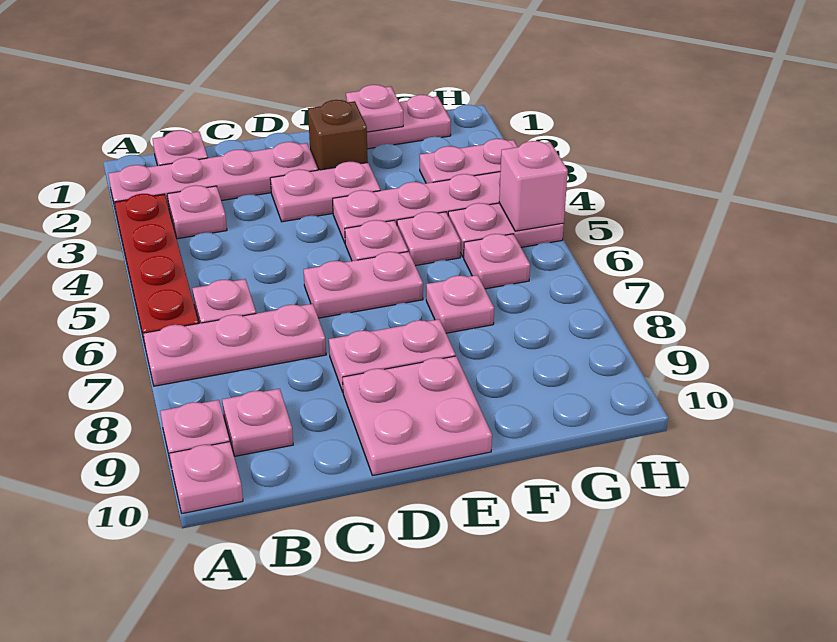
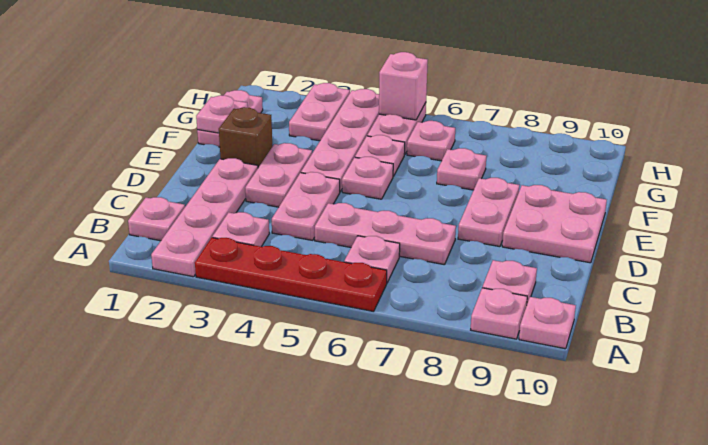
pink plate A7:C7 level 1 -> pink plate C5:C7 level 1
pink plate D6:E6 level 1 -> pink plate C4:D4 level 1

